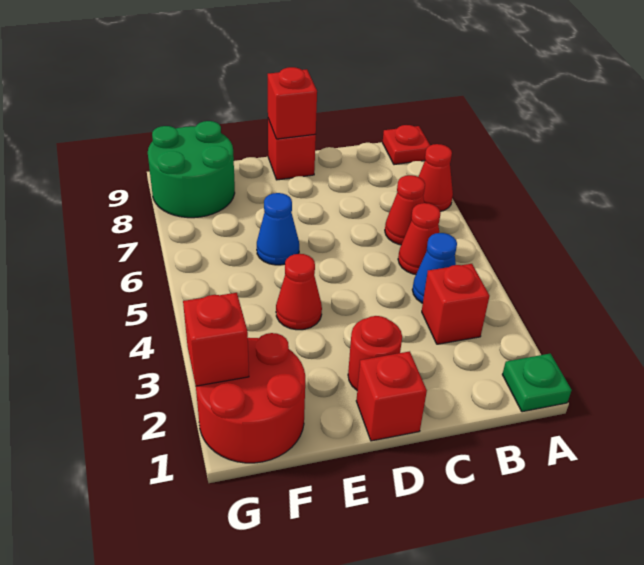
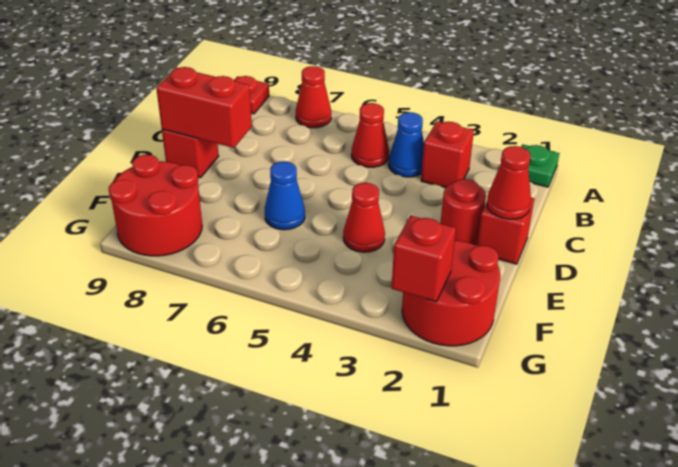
red cone B6 level 1 -> red cone D1 level 2
red brick D9 level 2 -> red brick D8:D9 level 2
green round brick F8:G9 level 1 -> red round brick F8:G9 level 1

